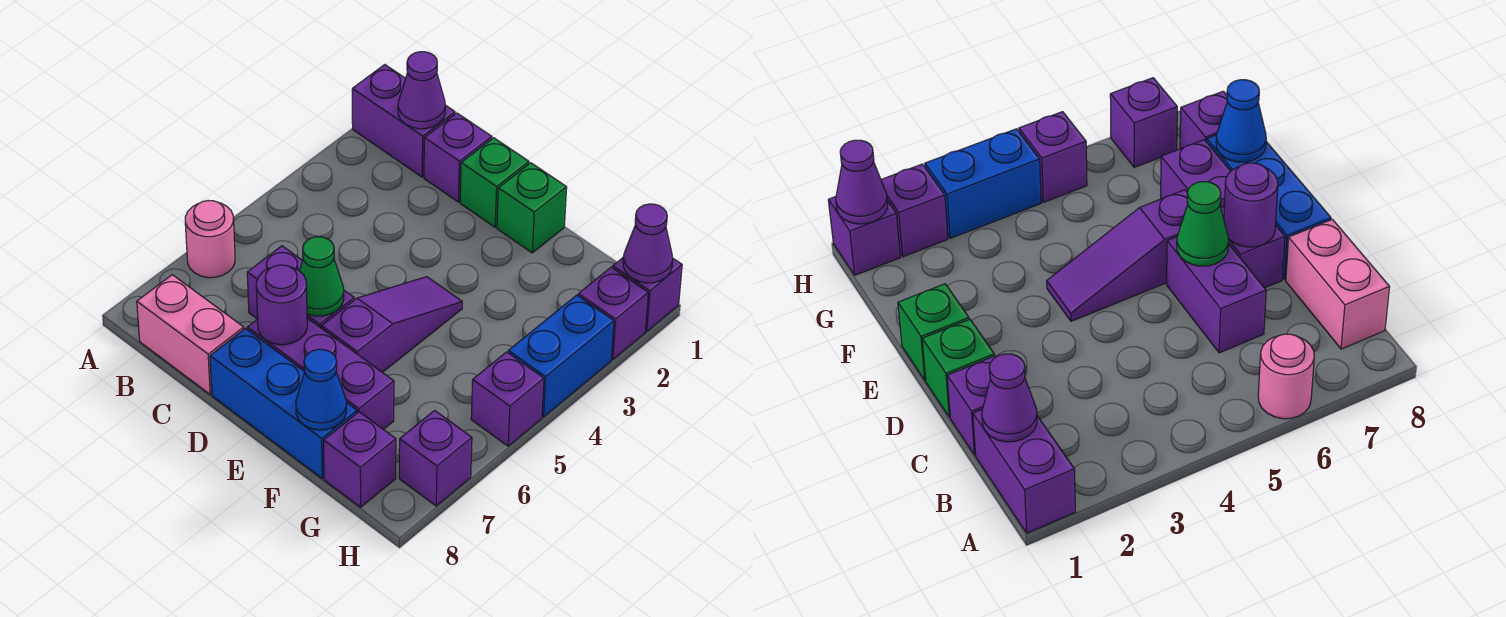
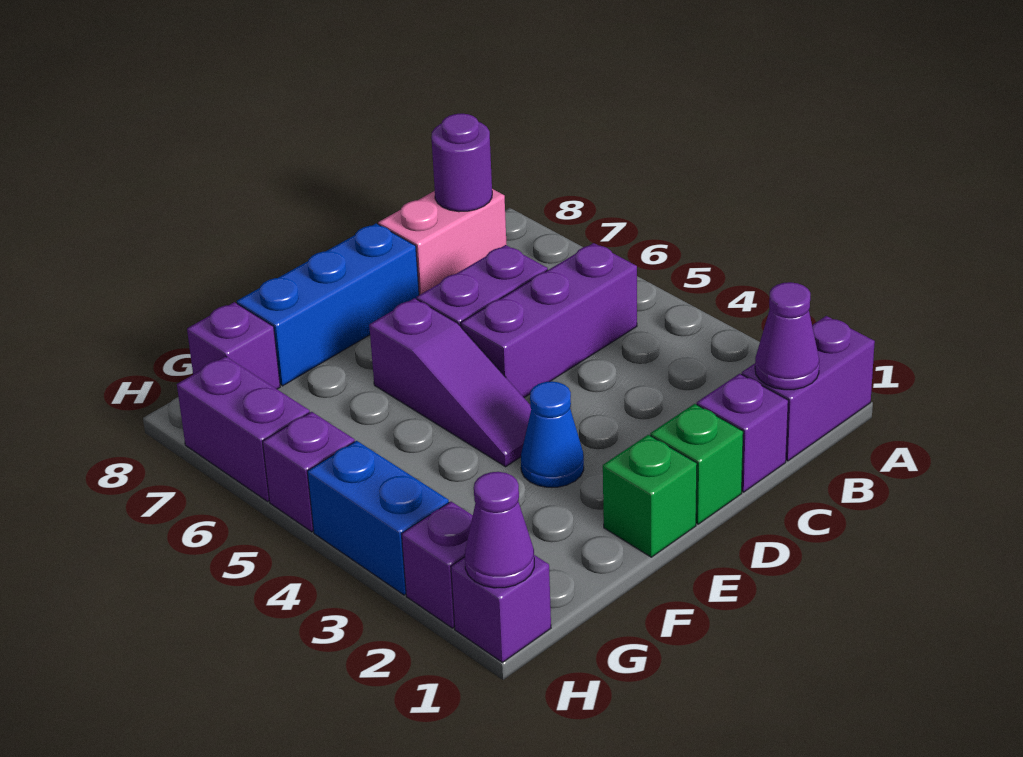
pink round brick A6 level 1 -> none
green cone D6 level 2 -> none
purple brick D7:F7 level 1 -> purple brick B5:D5 level 1
purple round brick D7 level 2 -> purple round brick B8 level 2
blue cone F8 level 2 -> blue cone E3 level 1
purple brick H7 level 1 -> purple brick H6:H7 level 1

